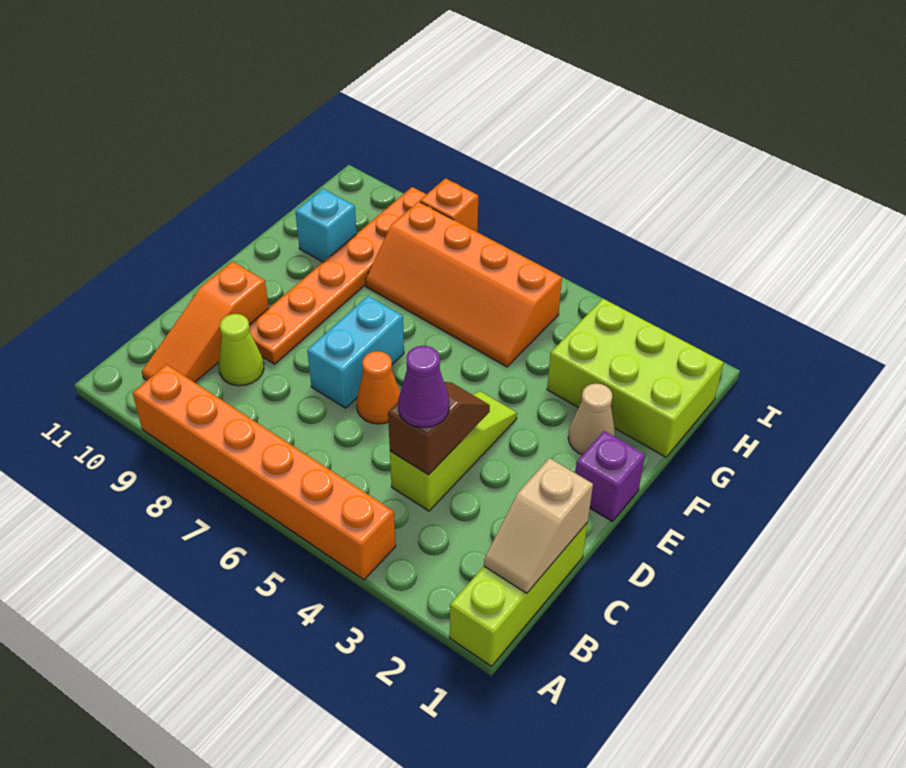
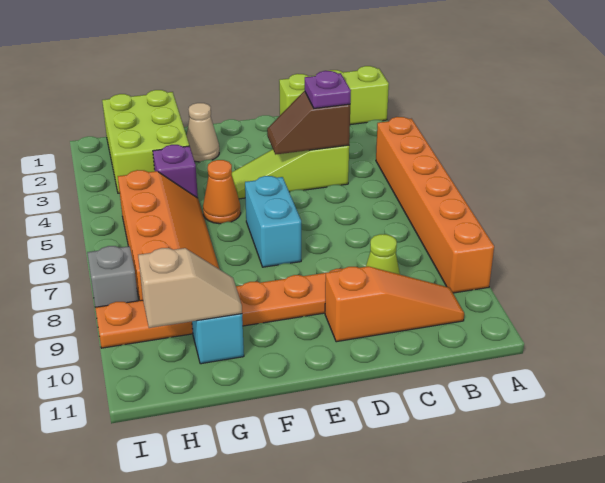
tan slope B1:C1 level 2 top C -> tan slope G10:H10 level 2 top H
purple cone C4 level 3 -> purple plate C4 level 3
orange cone D6 level 1 -> orange cone F5 level 1
cyan brick D7:E7 level 1 -> cyan brick E6:E7 level 1
purple brick E1 level 1 -> purple brick G4 level 1
orange brick I8 level 1 -> grey brick I8 level 1

